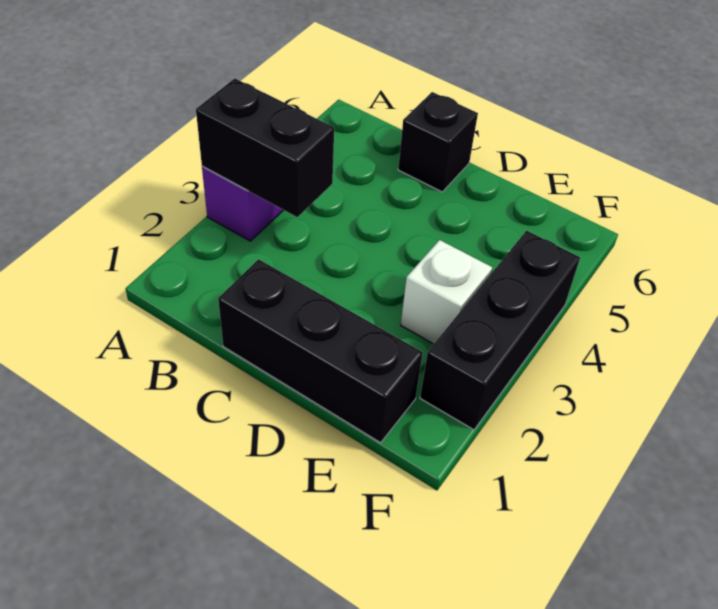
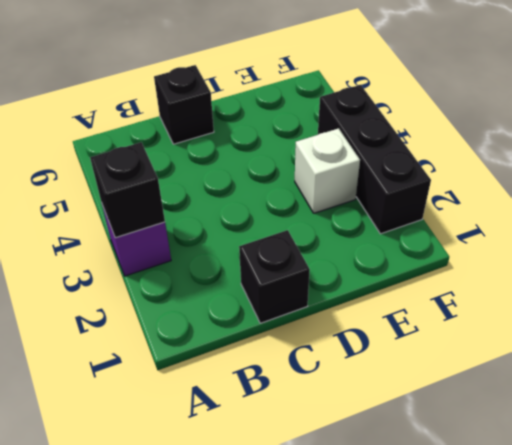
black brick A3:B3 level 2 -> black brick A3 level 2
black brick C1:E1 level 1 -> black brick C1 level 1

